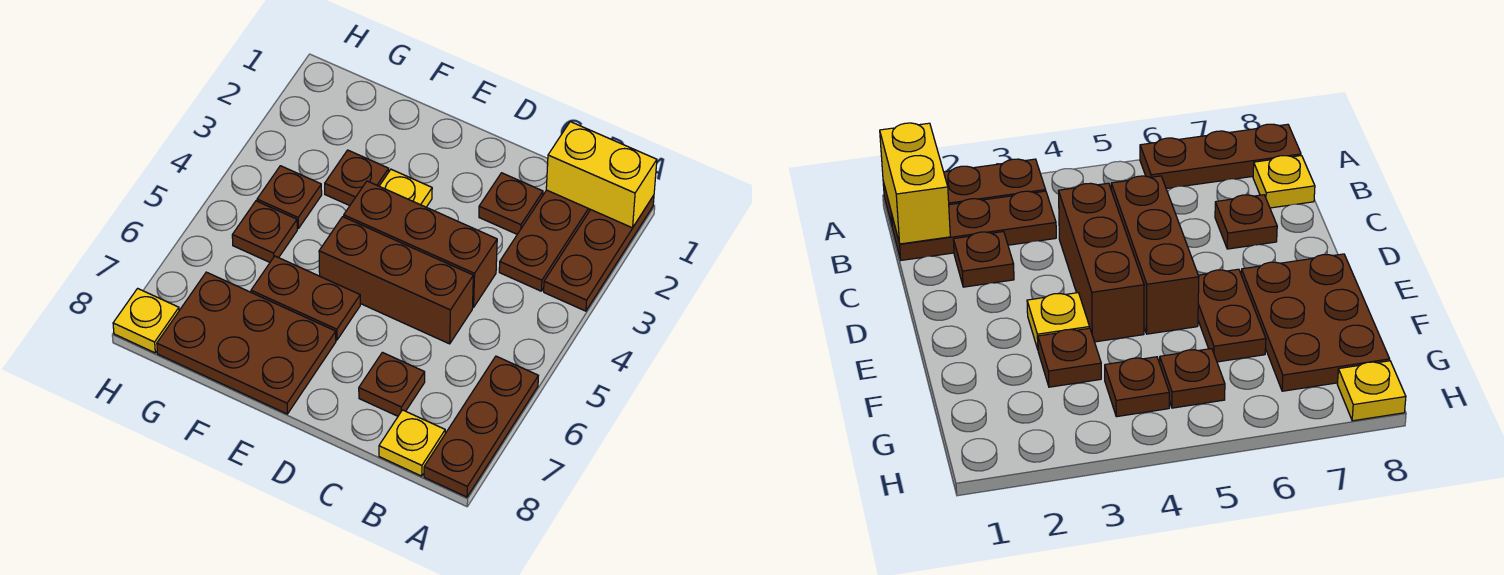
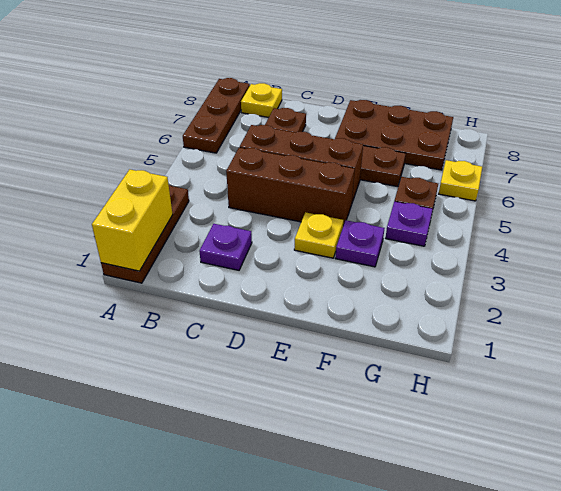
yellow brick A1:B1 level 2 -> yellow brick A1:A2 level 2
brown plate B1:B3 level 1 -> none
brown plate C2 level 1 -> purple plate C2 level 1
brown plate F3 level 1 -> purple plate F3 level 1
brown plate G4 level 1 -> purple plate G4 level 1
yellow plate H8 level 1 -> yellow plate H6 level 1

